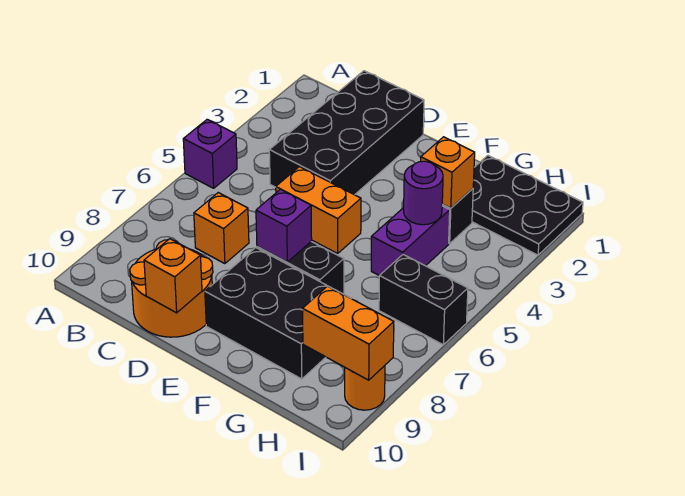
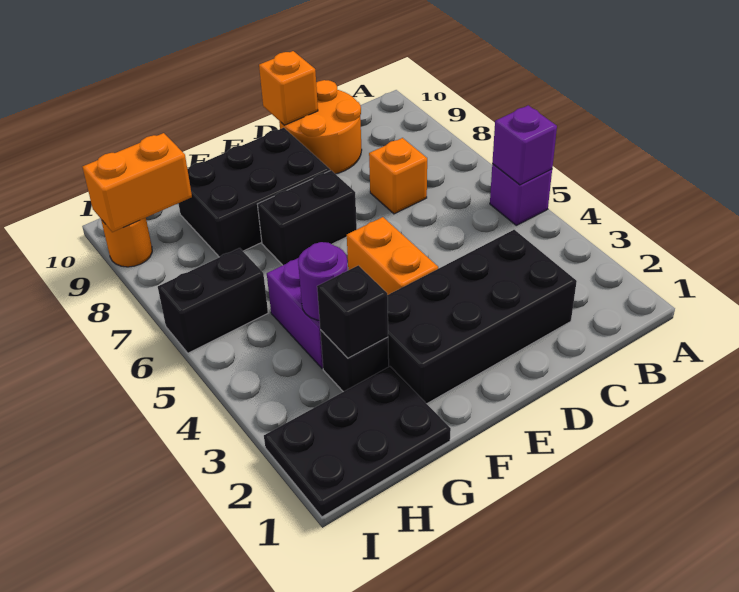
black brick C1:D4 level 1 -> black brick C2:F3 level 1
orange brick D5:E5 level 1 -> orange brick E4:E5 level 1
purple brick E7 level 2 -> purple brick A5 level 2
orange brick G3 level 2 -> black brick G3 level 2

